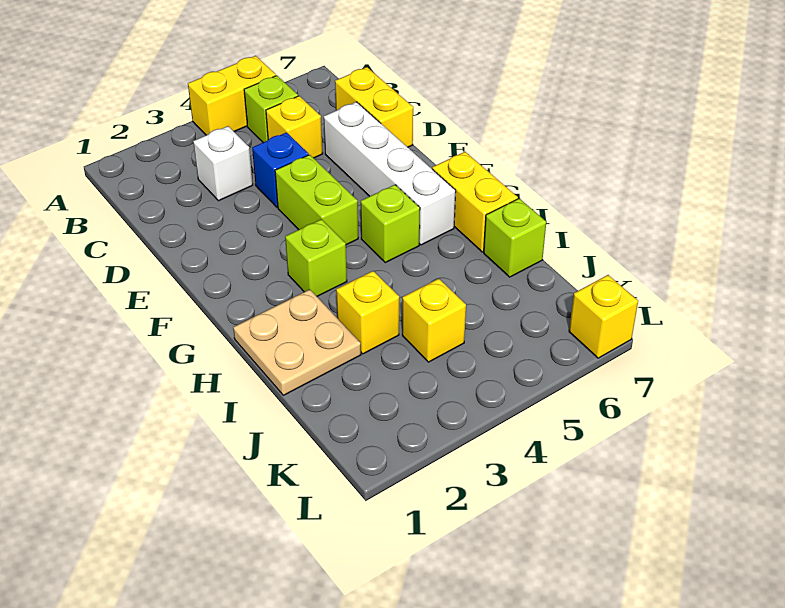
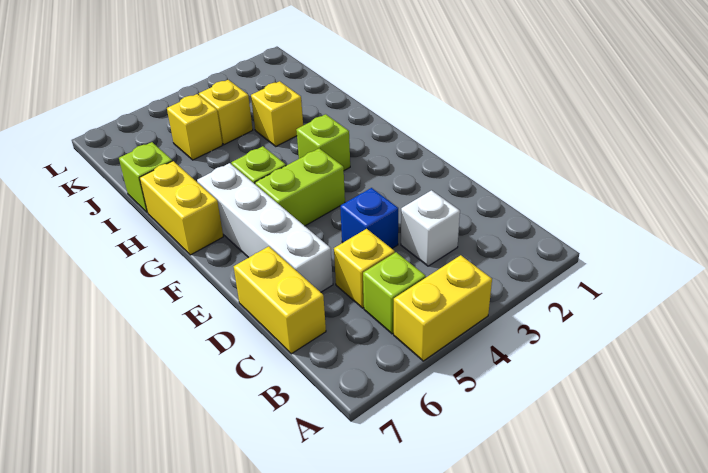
lime brick E4:F4 level 1 -> lime brick F4:F5 level 1
tan plate H1:I2 level 1 -> none
yellow brick L7 level 1 -> yellow brick J5 level 1

